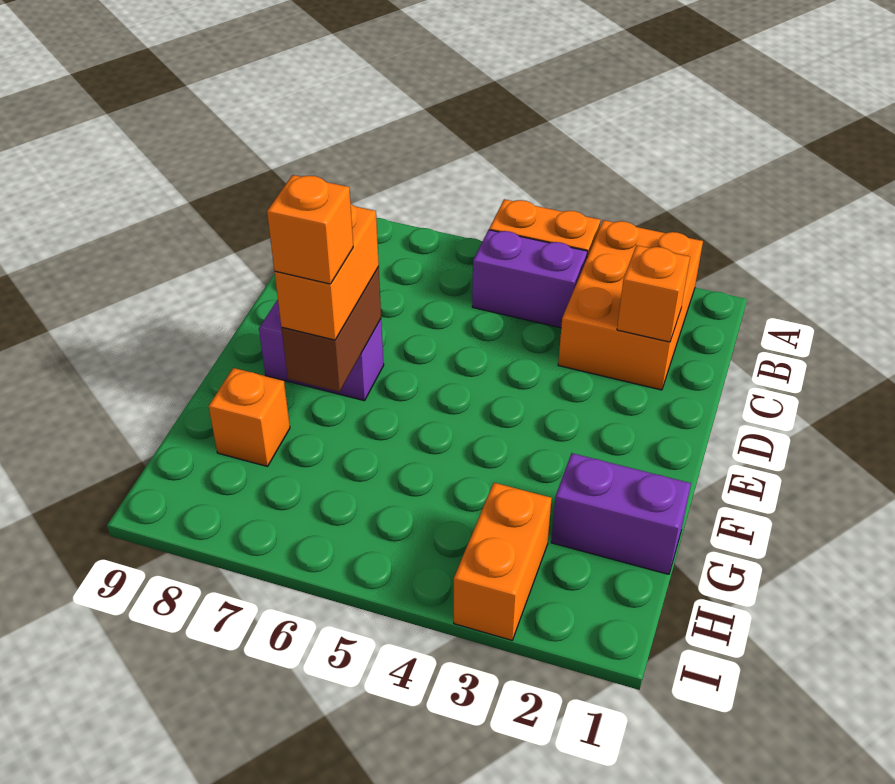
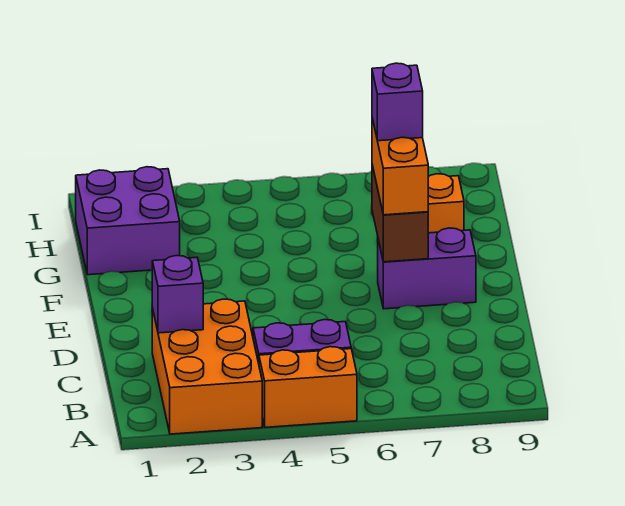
orange brick C2 level 2 -> purple brick C2 level 2
orange brick F7 level 4 -> purple brick F7 level 4
purple brick G1:G2 level 1 -> purple brick G1:H2 level 1
orange brick H3:I3 level 1 -> none

